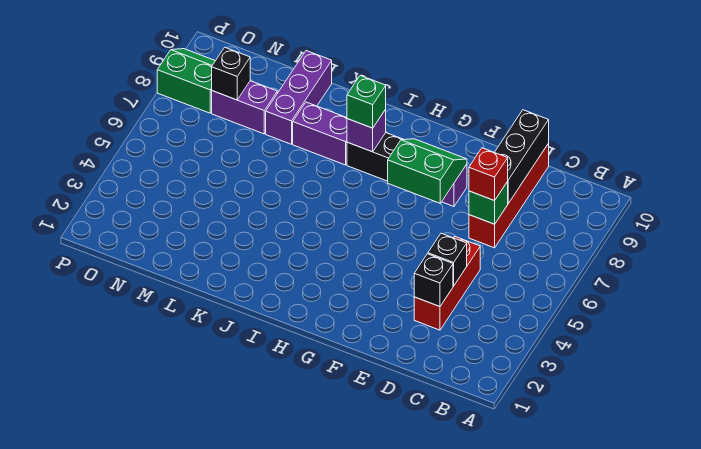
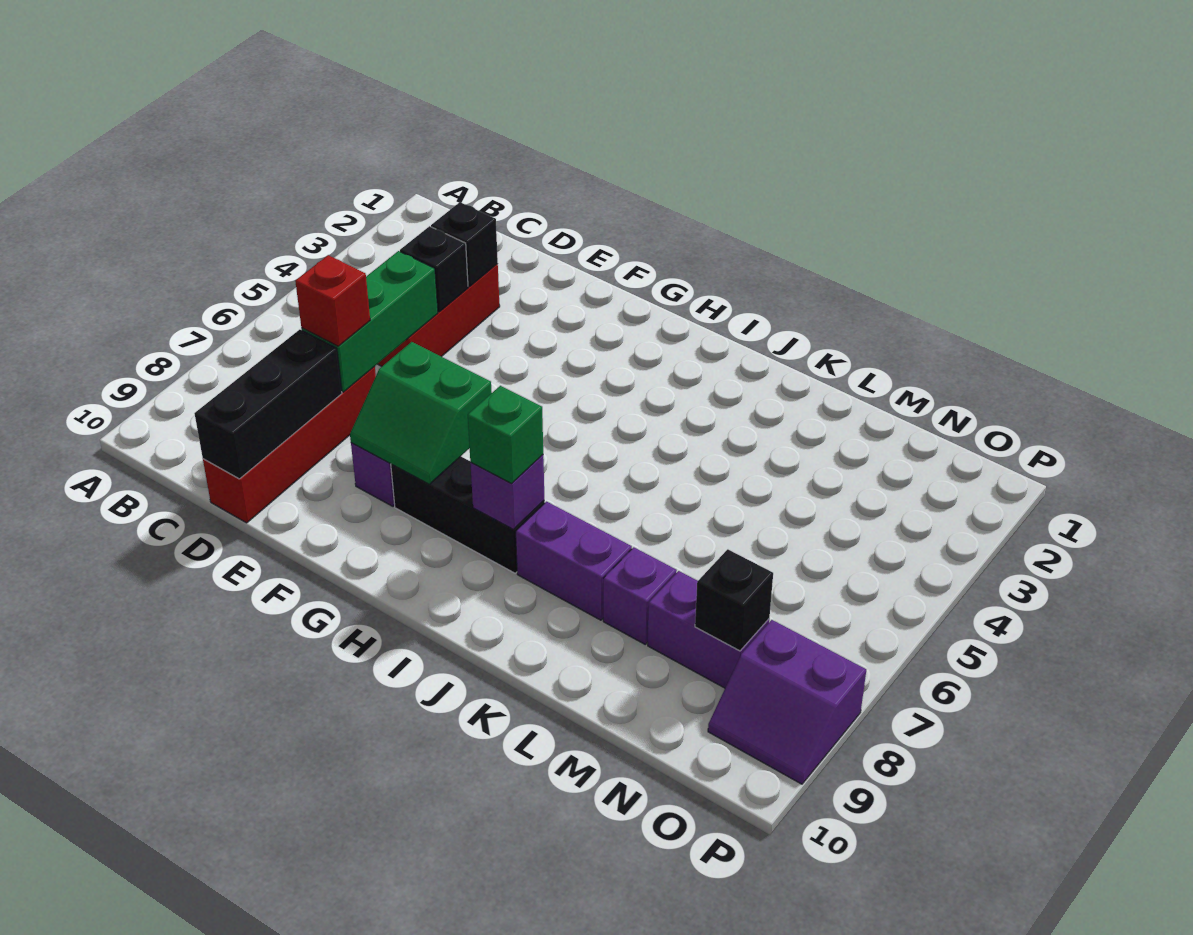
green brick D7 level 2 -> green brick D5:D7 level 2
purple brick L8:L10 level 1 -> purple brick L8 level 1
green slope O8:P9 level 1 top 8 -> purple slope O8:P9 level 1 top 8

